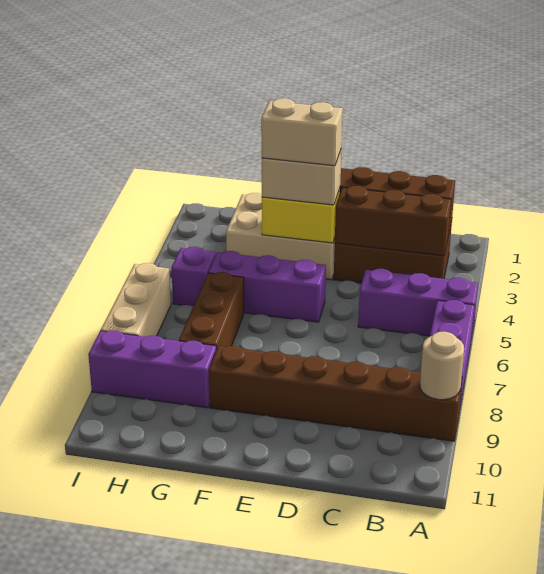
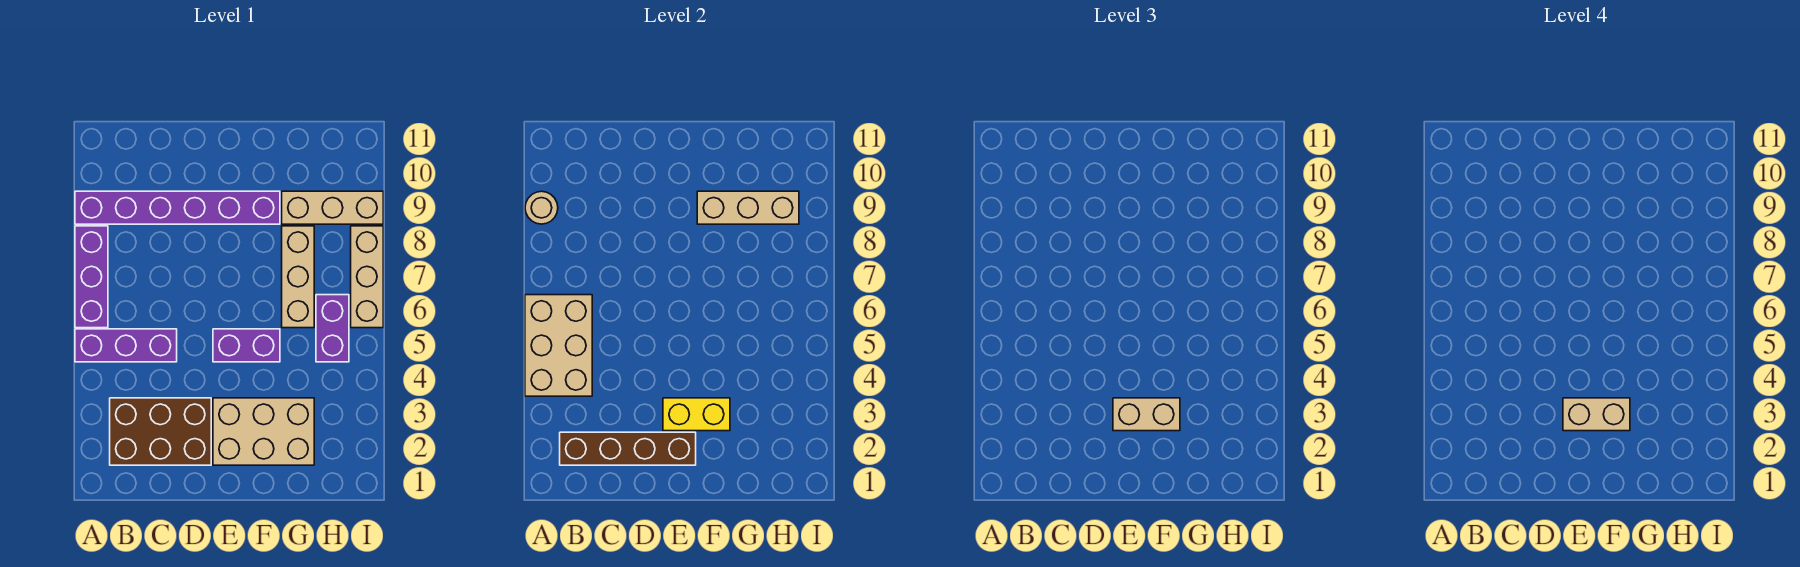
none -> tan brick A4:B6 level 2
brown brick A9:F9 level 1 -> purple brick A9:F9 level 1
brown brick B3:D3 level 2 -> none
purple brick E5:G5 level 1 -> purple brick E5:F5 level 1
none -> tan brick F9:H9 level 2
brown brick G6:G8 level 1 -> tan brick G6:G8 level 1
purple brick G9:I9 level 1 -> tan brick G9:I9 level 1
purple brick H5 level 1 -> purple brick H5:H6 level 1

